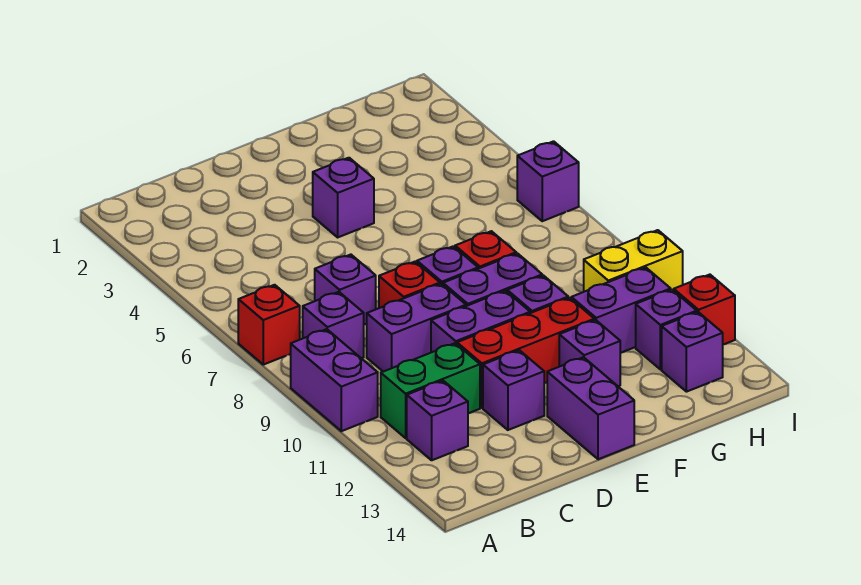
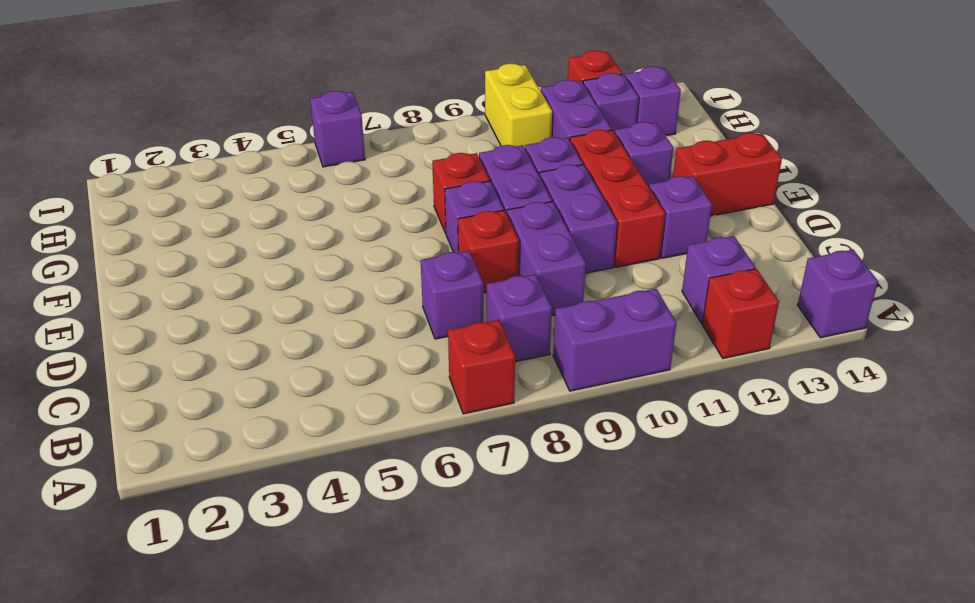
none -> red brick A12 level 1
green brick B11:C11 level 1 -> none
purple brick E4 level 1 -> purple brick A14 level 1
purple brick E13:E14 level 1 -> red brick E13:E14 level 1

